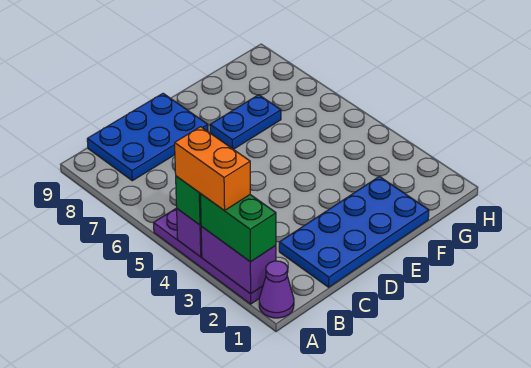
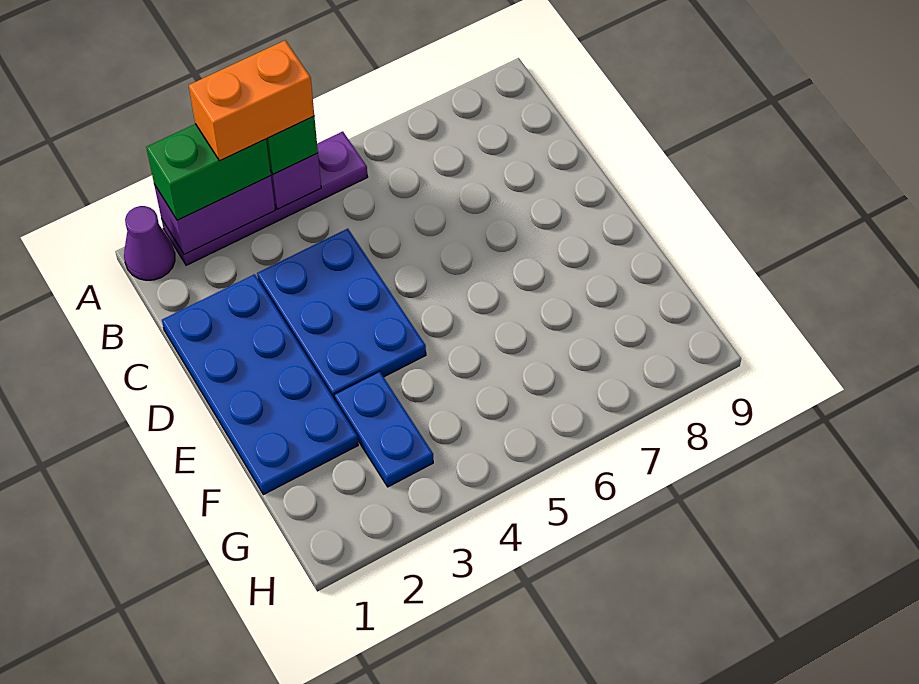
blue plate B8:D9 level 1 -> blue plate C3:E4 level 1
blue plate E7:F7 level 1 -> blue plate F3:G3 level 1

